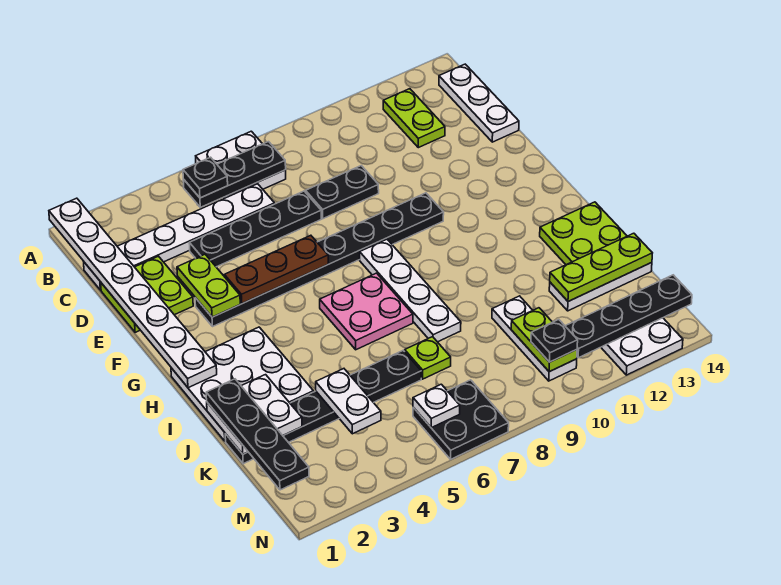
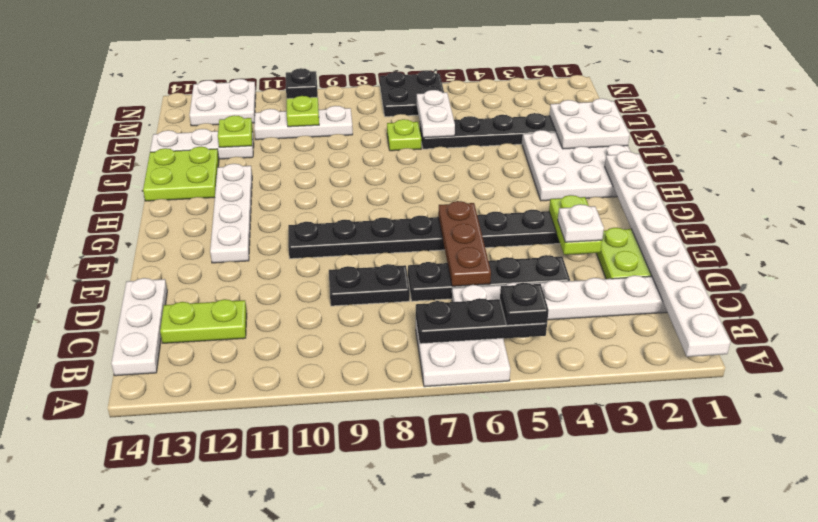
lime plate B12:C12 level 1 -> lime plate C12:C13 level 1
brown plate F4:F6 level 2 -> brown plate D6:F6 level 2
white plate G8:J8 level 1 -> white plate F12:I12 level 1
pink plate H6:I7 level 1 -> none
black plate J1:M1 level 3 -> none
white plate K4:L4 level 2 -> white plate K6:L6 level 2
white plate K10:M10 level 1 -> white plate L9:L11 level 1
lime plate K12:K14 level 2 -> lime plate K12 level 2
white plate M6 level 2 -> white plate E3 level 3
black plate M11:M14 level 2 -> none

